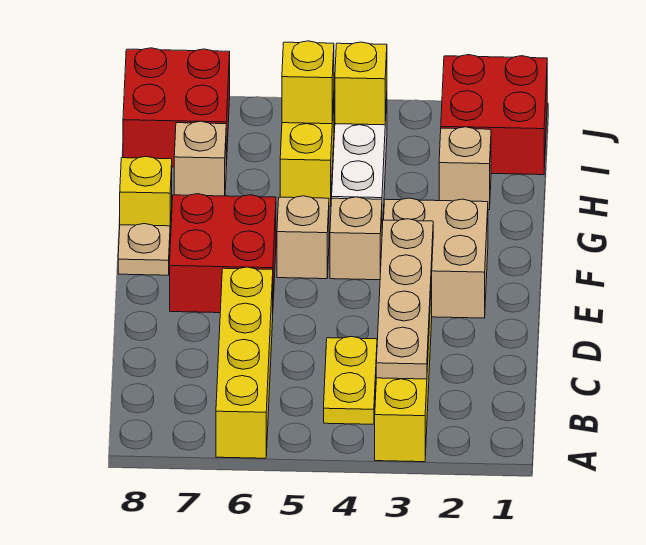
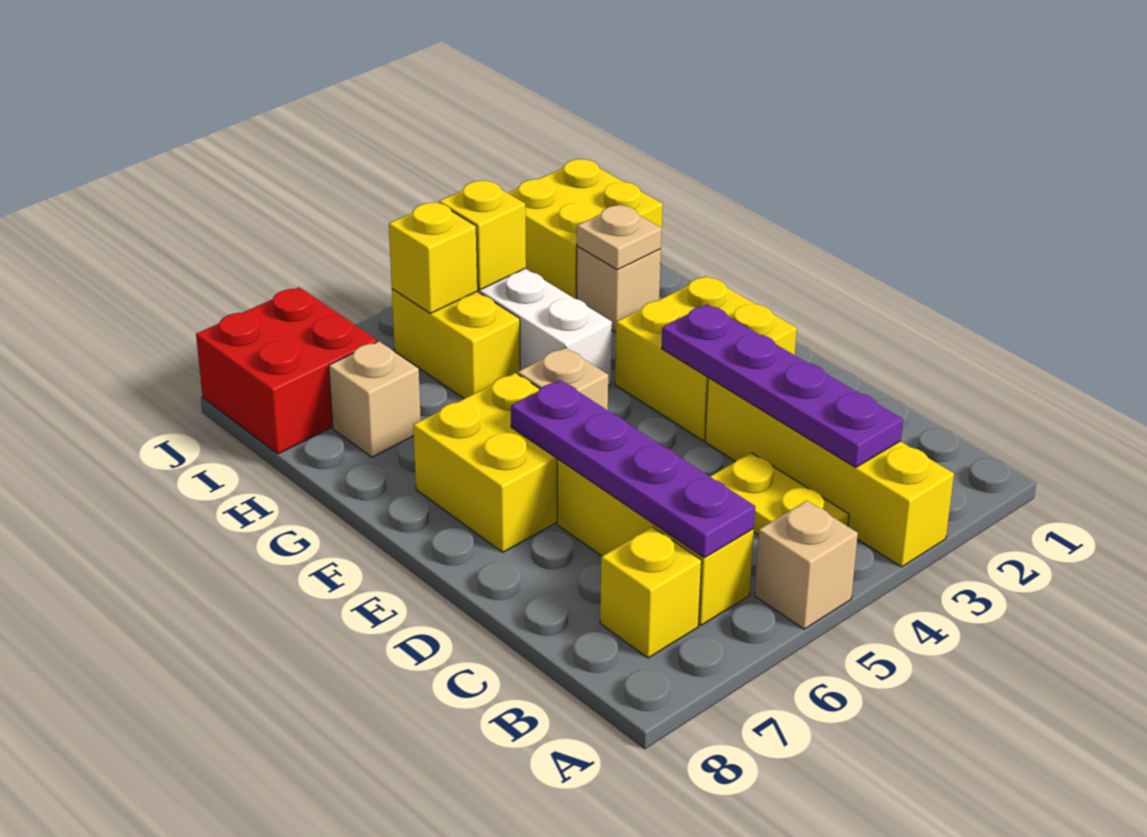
yellow brick A6:D6 level 1 -> yellow brick B6:D6 level 1
tan plate B3:E3 level 2 -> purple plate B3:E3 level 2
none -> purple plate B6:E6 level 2
tan brick E2:F3 level 1 -> yellow brick E2:F3 level 1
red brick E6:F7 level 1 -> yellow brick E6:F7 level 1
tan brick F4 level 1 -> tan brick A5 level 1
tan plate F8 level 1 -> tan plate H2 level 2
yellow brick G8 level 1 -> yellow brick B7 level 1
red brick I1:J2 level 1 -> yellow brick I1:J2 level 1

